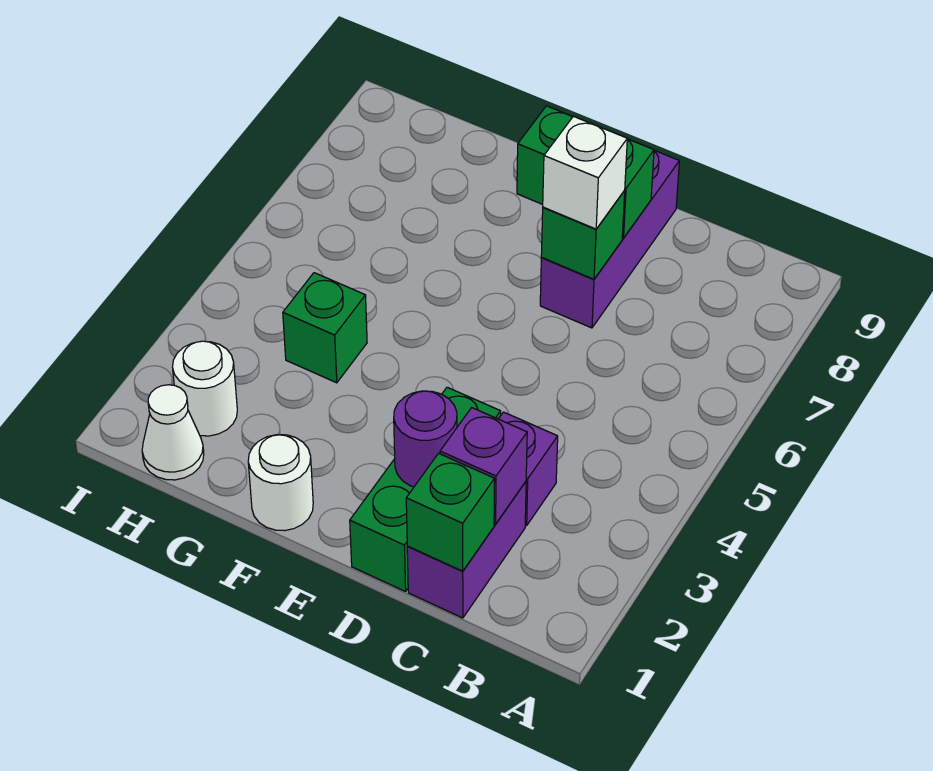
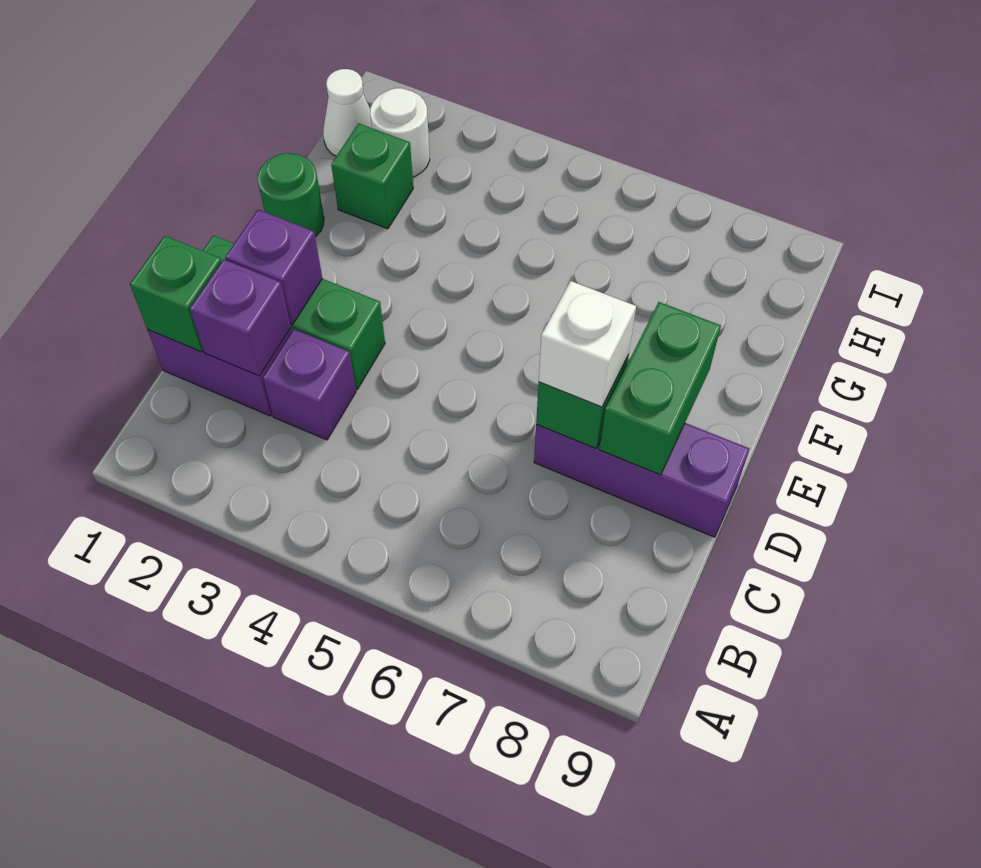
purple round brick D2 level 2 -> purple brick D2 level 2
white round brick F1 level 1 -> green round brick F1 level 1
green brick G4 level 1 -> green brick G2 level 1

